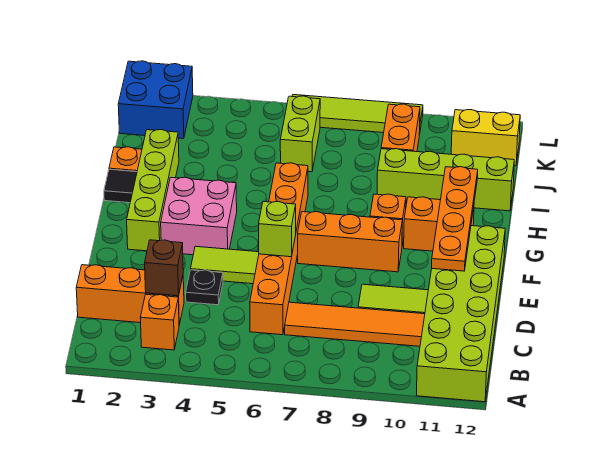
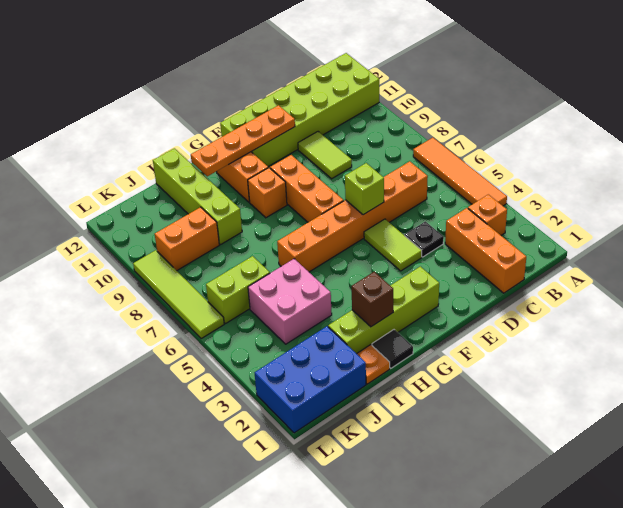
brown brick C3 level 2 -> brown brick H2 level 2
orange tile C7:C10 level 1 -> orange tile A4:A7 level 1
pink brick F3:G4 level 1 -> pink brick I4:J5 level 1
blue brick K1:L2 level 1 -> blue brick J1:L2 level 1
yellow brick K11:K12 level 1 -> none

